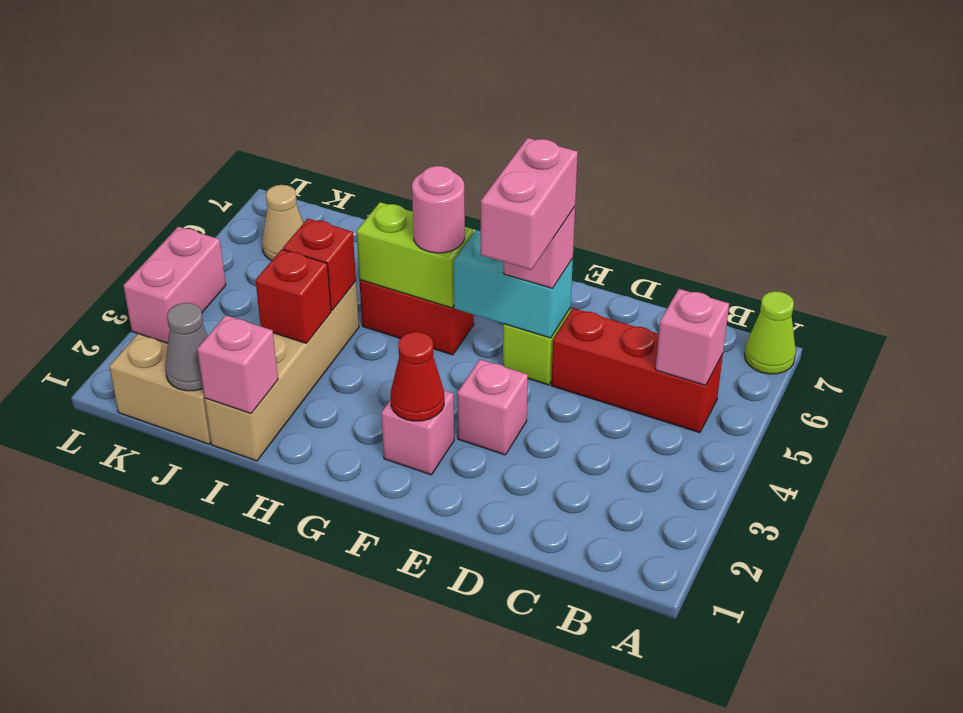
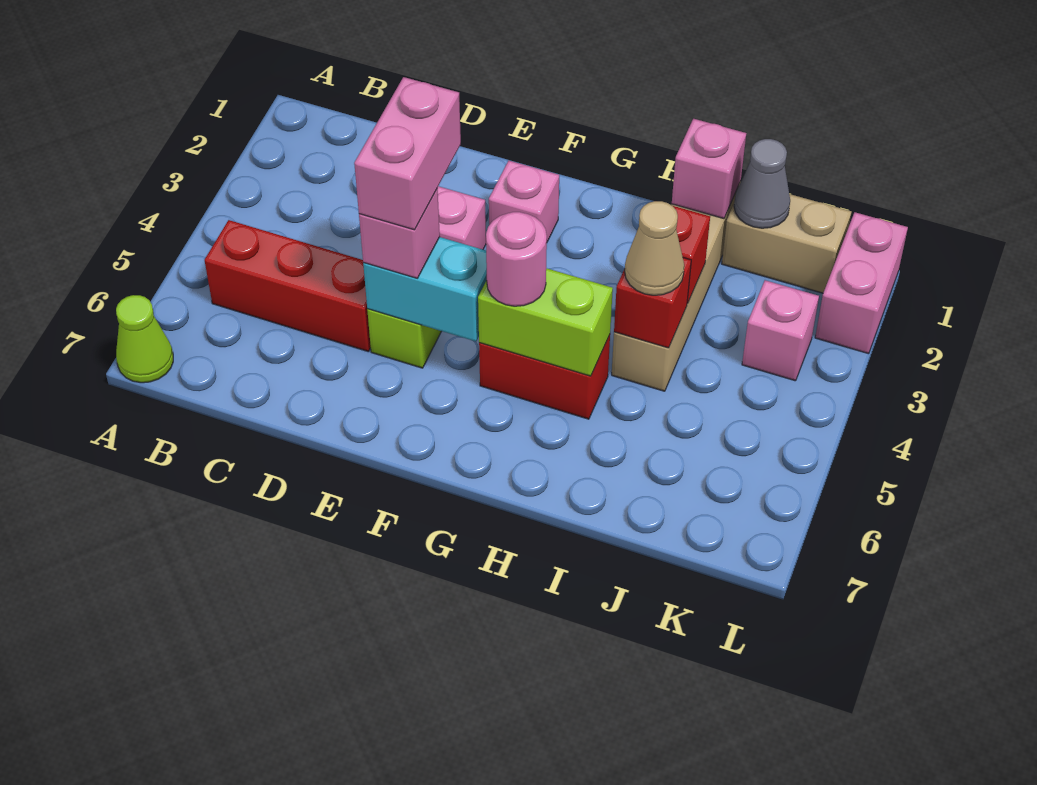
pink brick B5 level 2 -> pink brick K3 level 1
red cone F2 level 2 -> none
tan cone K6 level 1 -> tan cone I4 level 3
pink brick L3:L4 level 1 -> pink brick L1:L2 level 1

